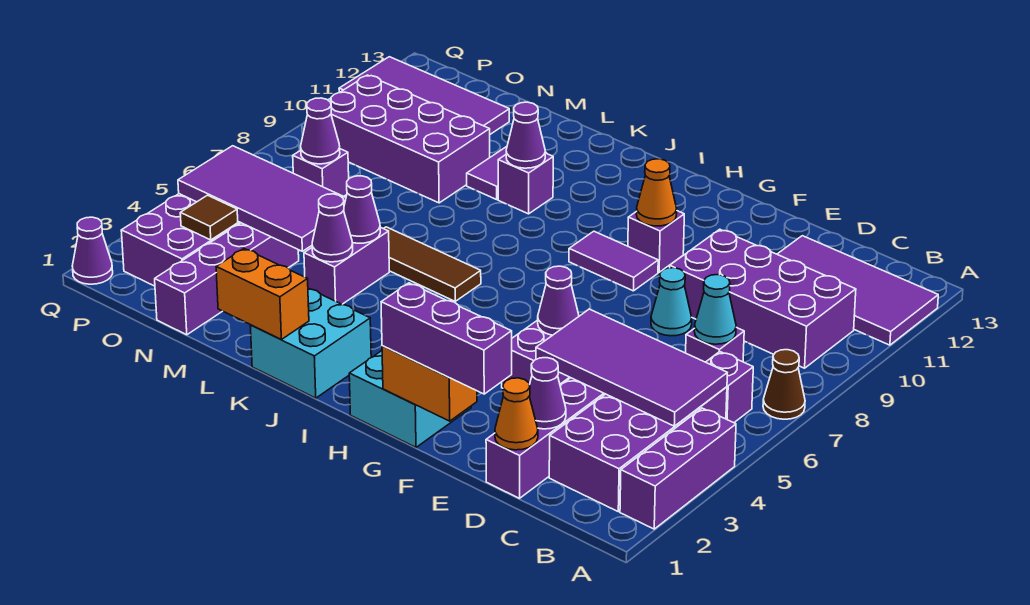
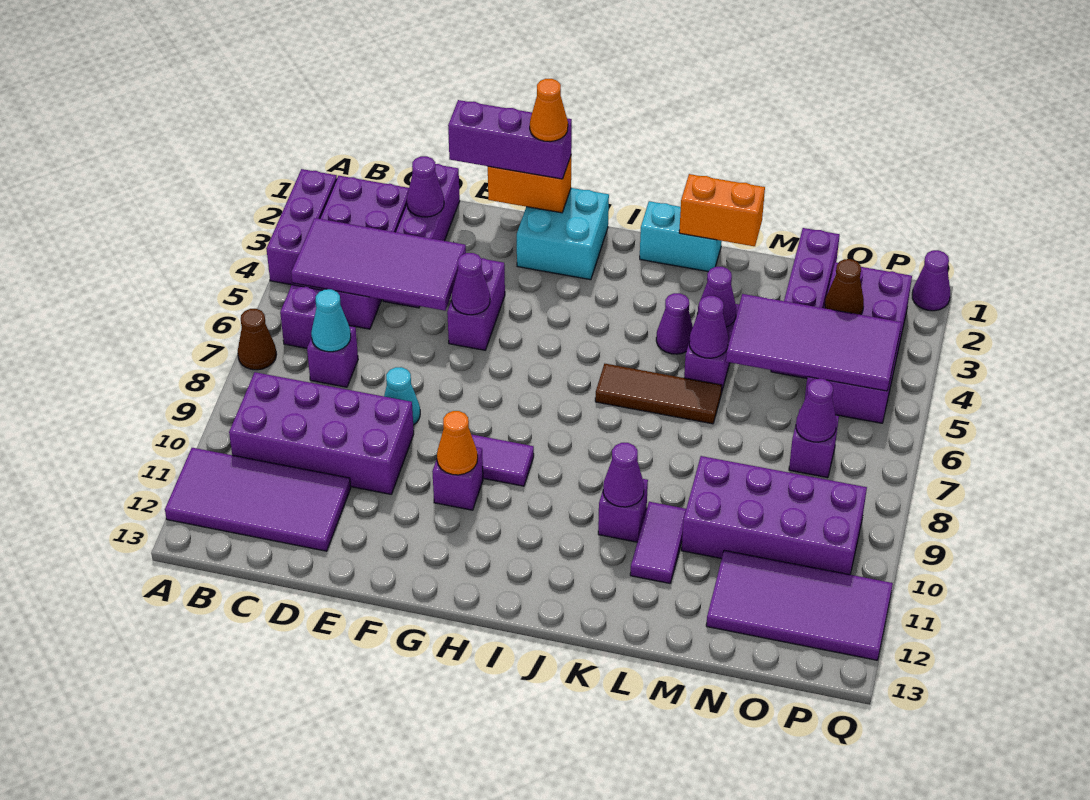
orange cone D1 level 2 -> orange cone G1 level 4
cyan brick J1:K2 level 1 -> cyan brick J1:K1 level 1
none -> purple cone K4 level 1
brown tile O3 level 2 -> brown cone O3 level 2

